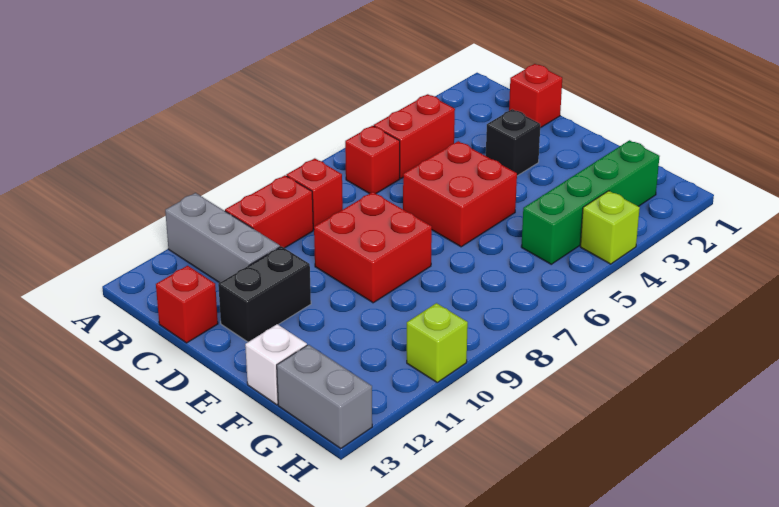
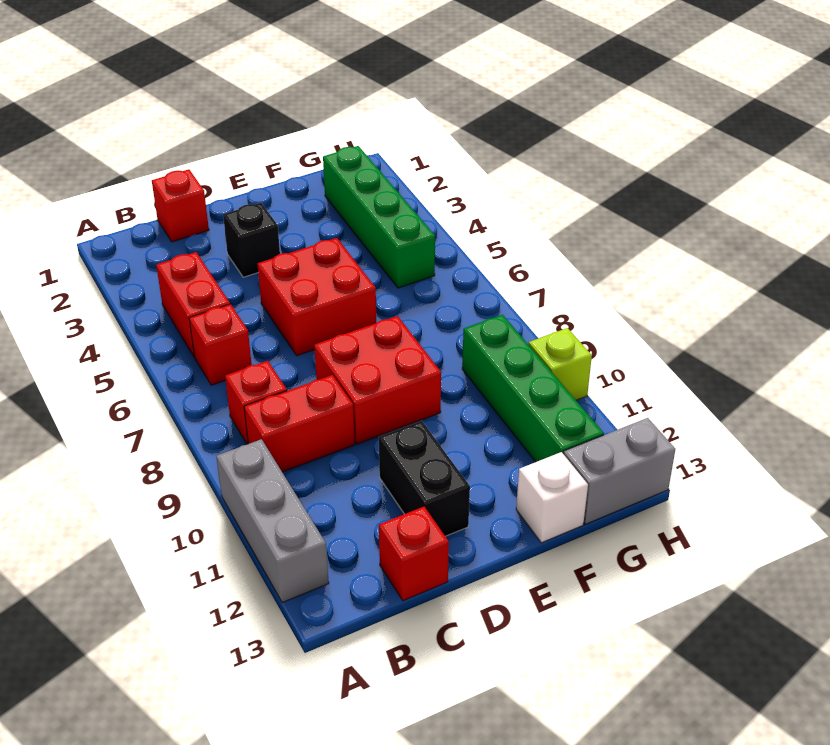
grey brick A11:C11 level 1 -> grey brick A10:A12 level 1
red brick B9:B10 level 1 -> red brick B9:C9 level 1
none -> green brick G9:G12 level 1
lime brick H4 level 1 -> none

